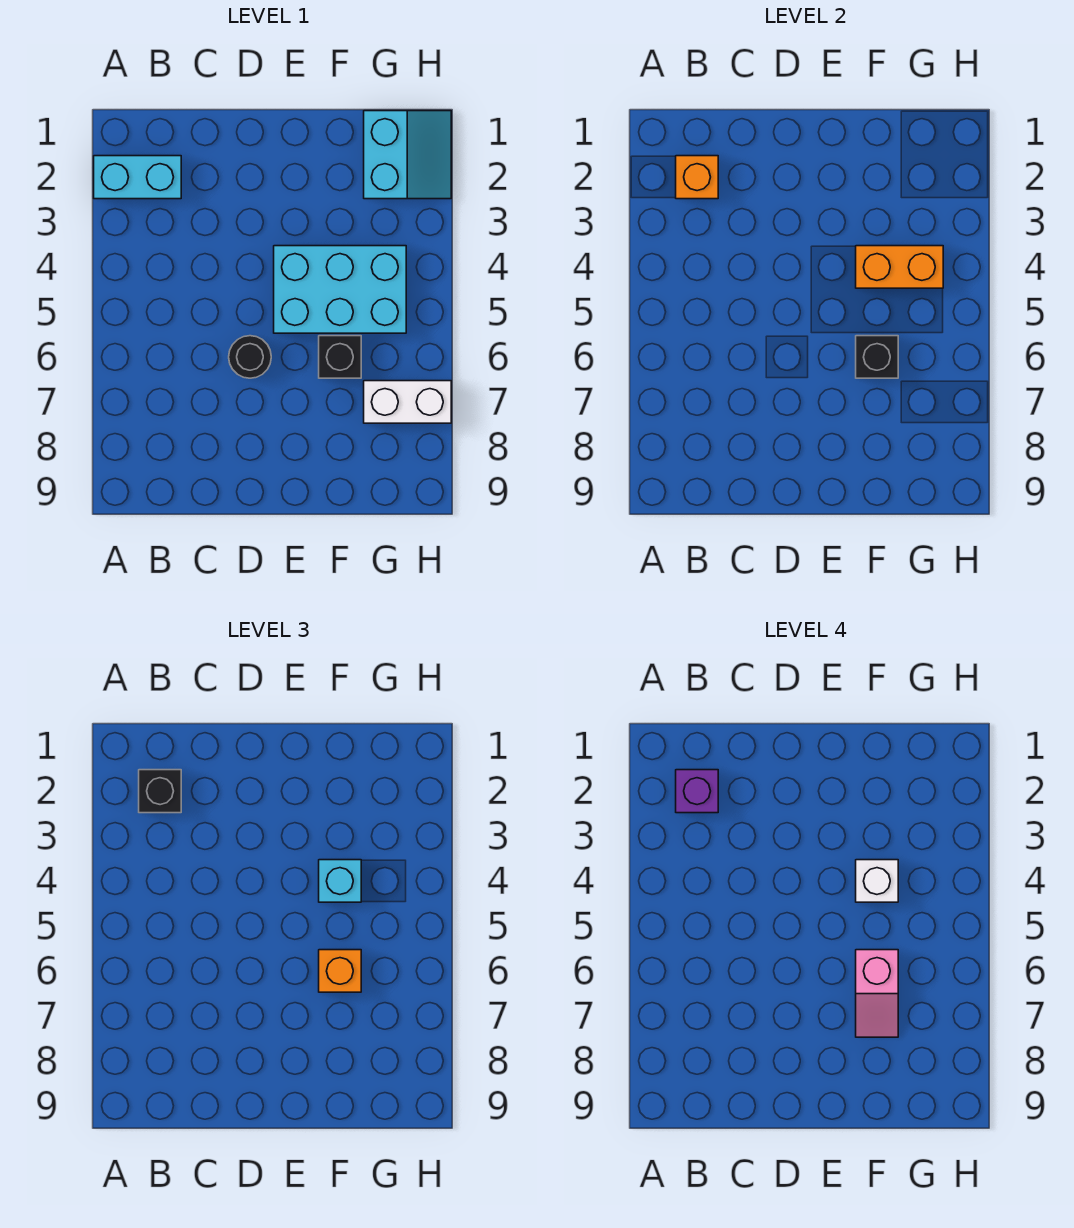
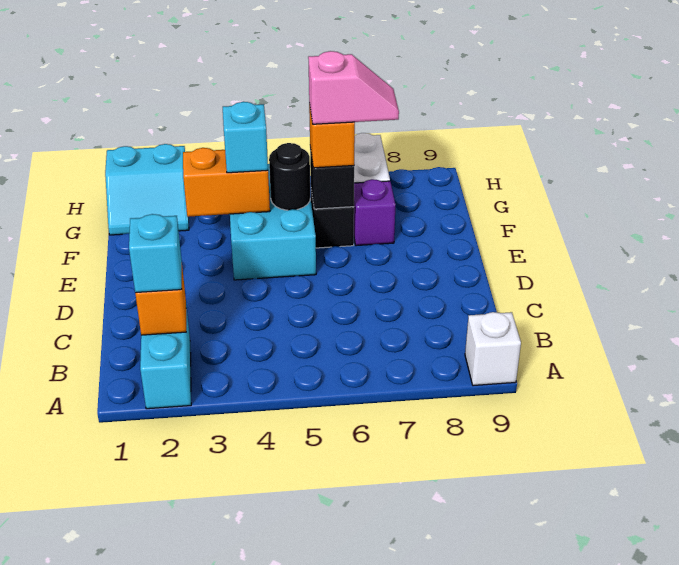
black brick B2 level 3 -> cyan brick B2 level 3
purple brick B2 level 4 -> purple brick F7 level 1
black round brick D6 level 1 -> black round brick F5 level 2
orange brick F4:G4 level 2 -> orange brick F3:F4 level 2
white brick F4 level 4 -> white brick A9 level 1
cyan slope G1:H2 level 1 top G -> cyan slope G1:H2 level 1 top H

